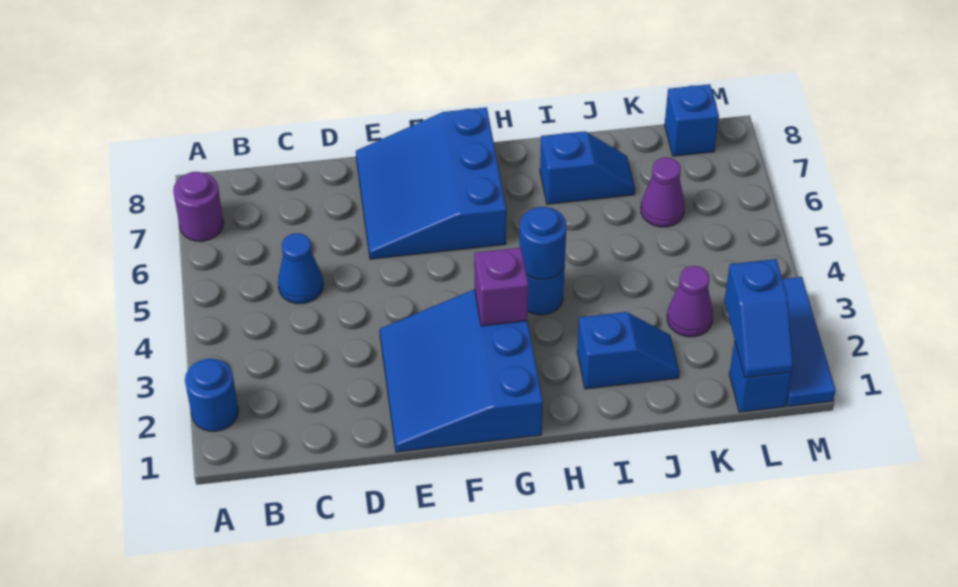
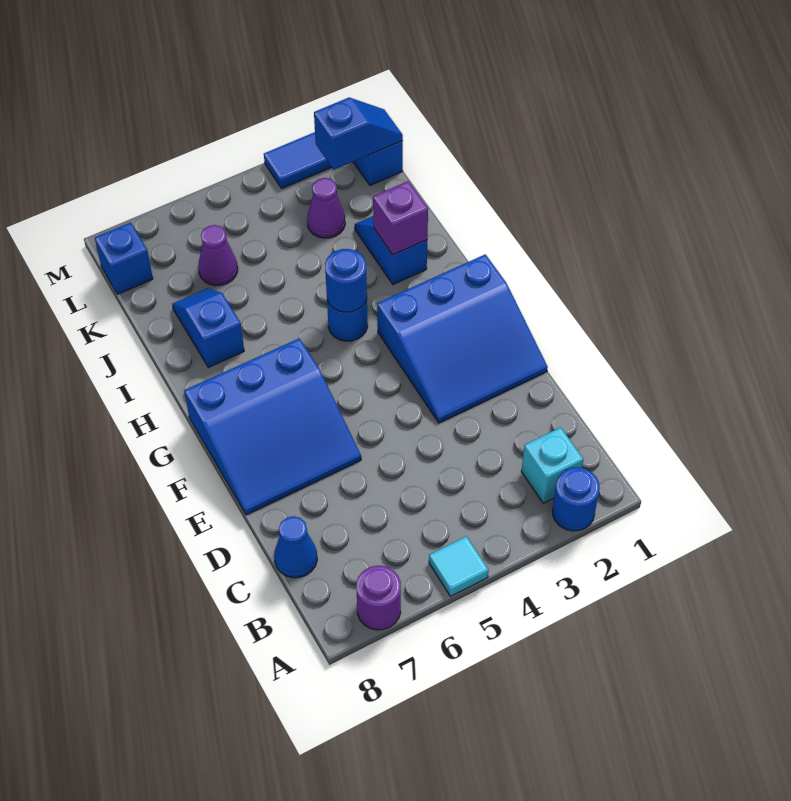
none -> cyan tile A5 level 1
none -> cyan brick B2 level 1
blue cone C5 level 1 -> blue cone C8 level 1
purple brick G3 level 2 -> purple brick I2 level 2

